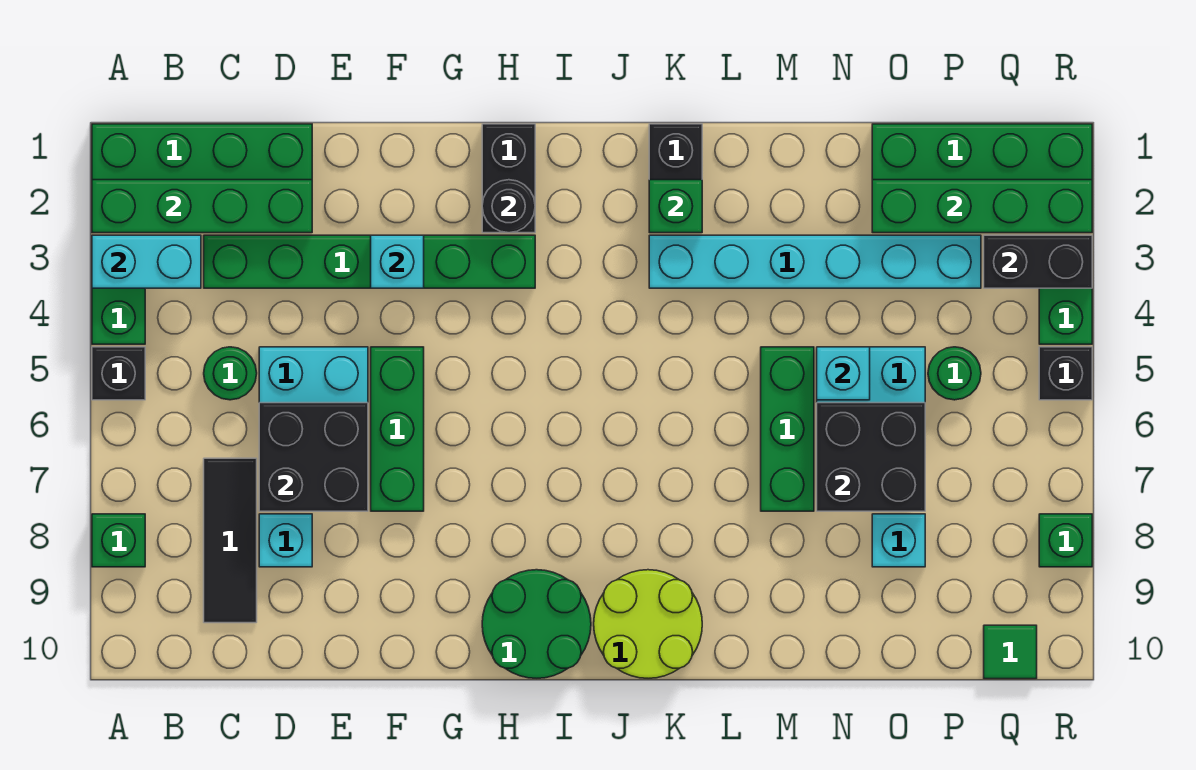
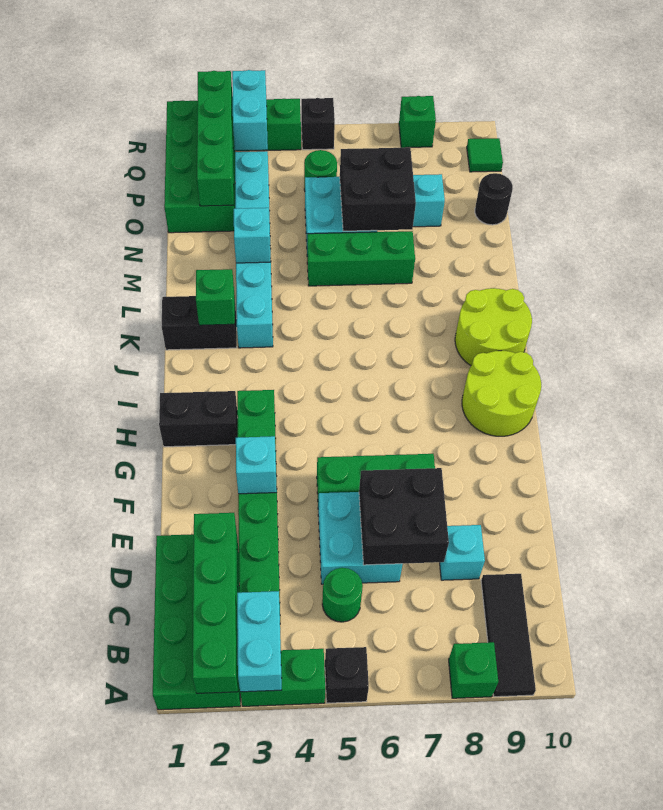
black tile C7:C9 level 1 -> black tile A9:C9 level 1
black round brick H2 level 2 -> black round brick O10 level 1
green round brick H9:I10 level 1 -> lime round brick H9:I10 level 1
cyan brick N5 level 2 -> cyan brick M3 level 2
black brick Q3:R3 level 2 -> cyan brick Q3:R3 level 2

